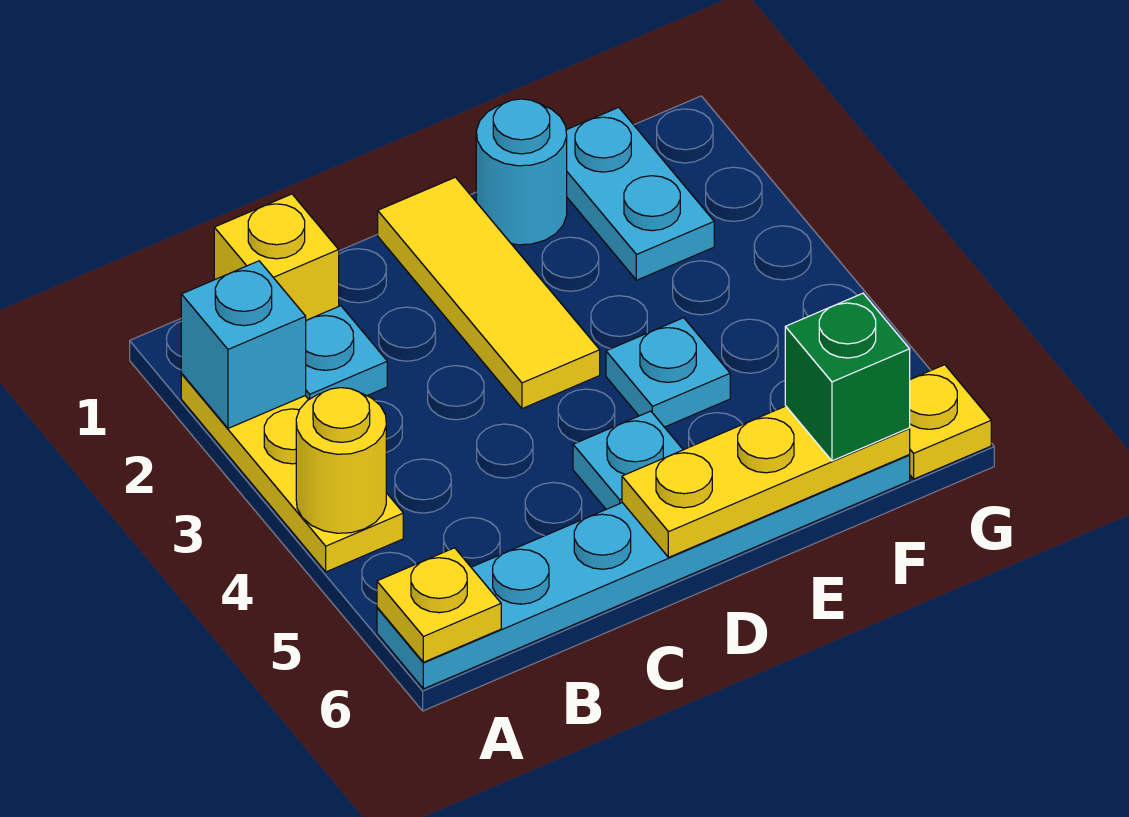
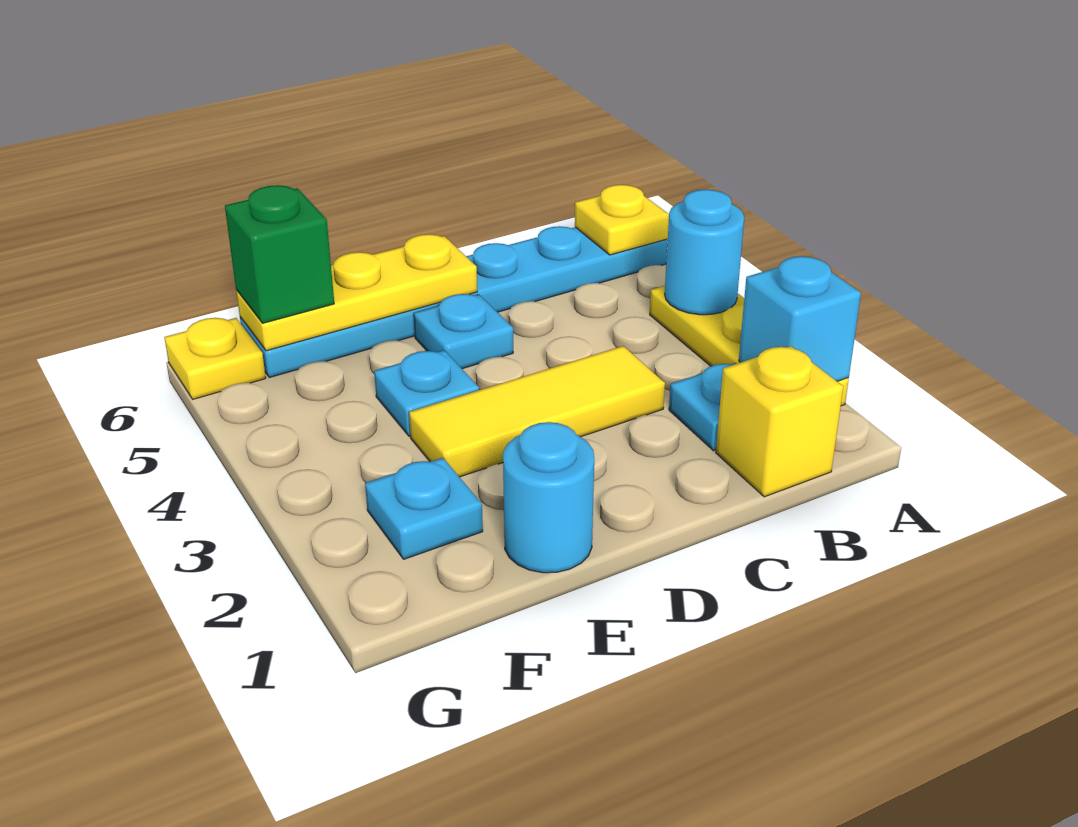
yellow round brick A4 level 2 -> cyan round brick A4 level 2
yellow tile D1:D3 level 1 -> yellow tile C3:E3 level 1
cyan plate F1:F2 level 1 -> cyan plate F2 level 1

